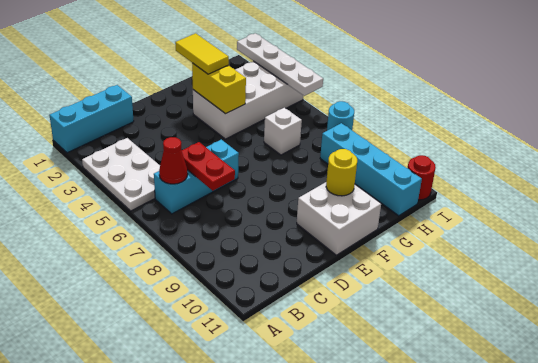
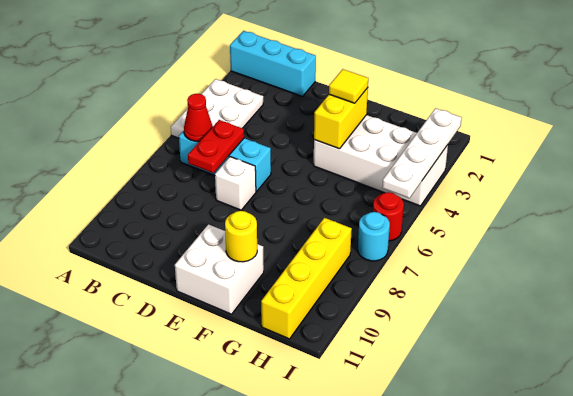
yellow tile F2:F3 level 3 -> yellow tile F3 level 3
white brick G6 level 1 -> white brick D7 level 1
cyan brick H8:H11 level 1 -> yellow brick H8:H11 level 1
red round brick I11 level 1 -> red round brick I6 level 1

